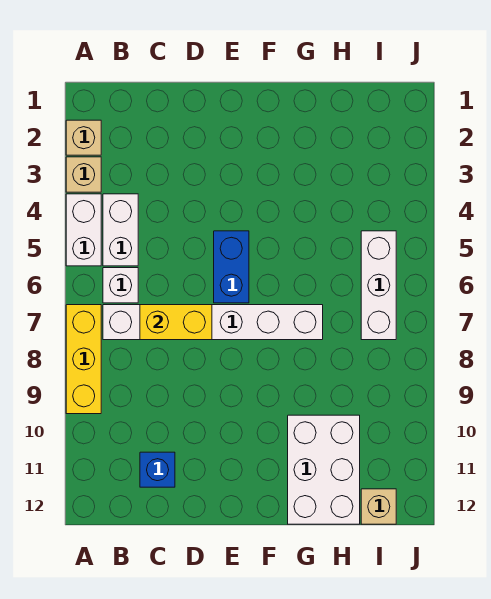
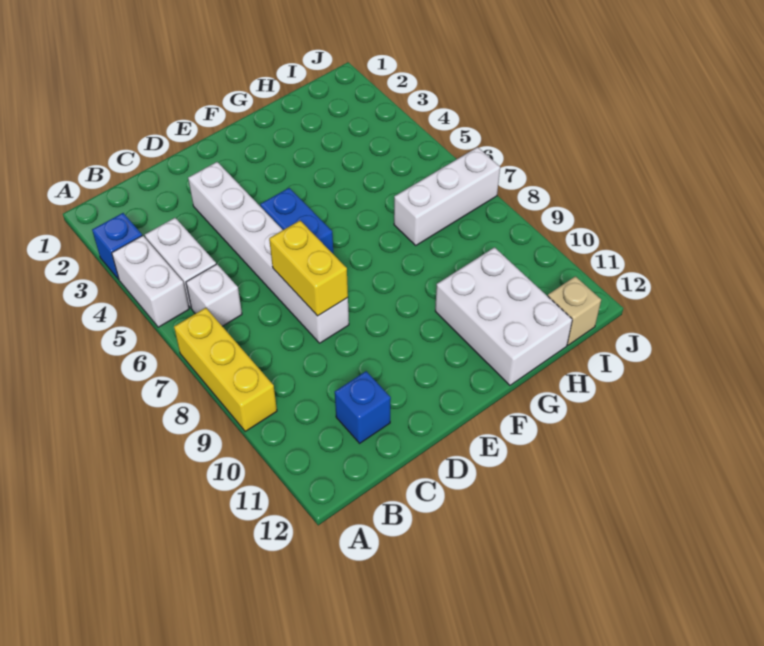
tan brick A2 level 1 -> none
tan brick A3 level 1 -> blue brick A3 level 1
white brick B7:G7 level 1 -> white brick D3:D8 level 1
yellow brick C7:D7 level 2 -> yellow brick D7:D8 level 2
white brick I5:I7 level 1 -> white brick H7:J7 level 1

